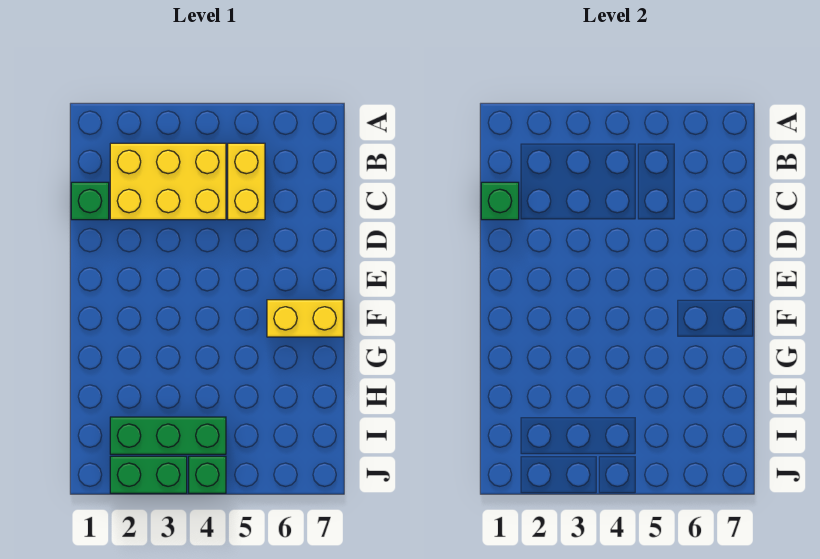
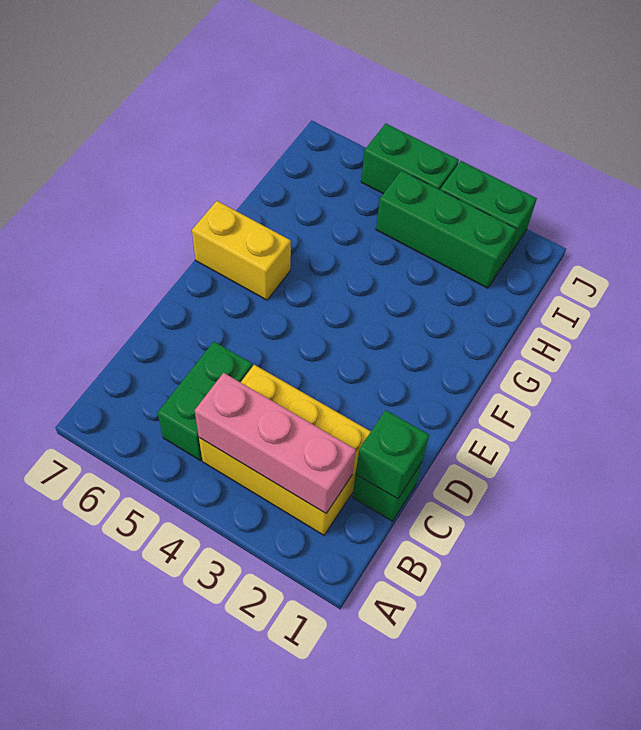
none -> pink brick B2:B4 level 2
yellow brick B5:C5 level 1 -> green brick B5:C5 level 1
green brick J4 level 1 -> green brick J4:J5 level 1

